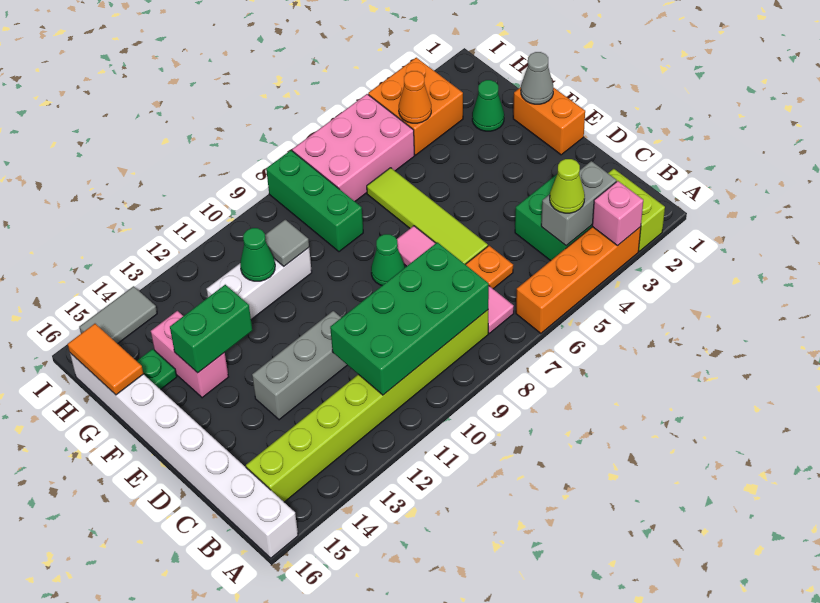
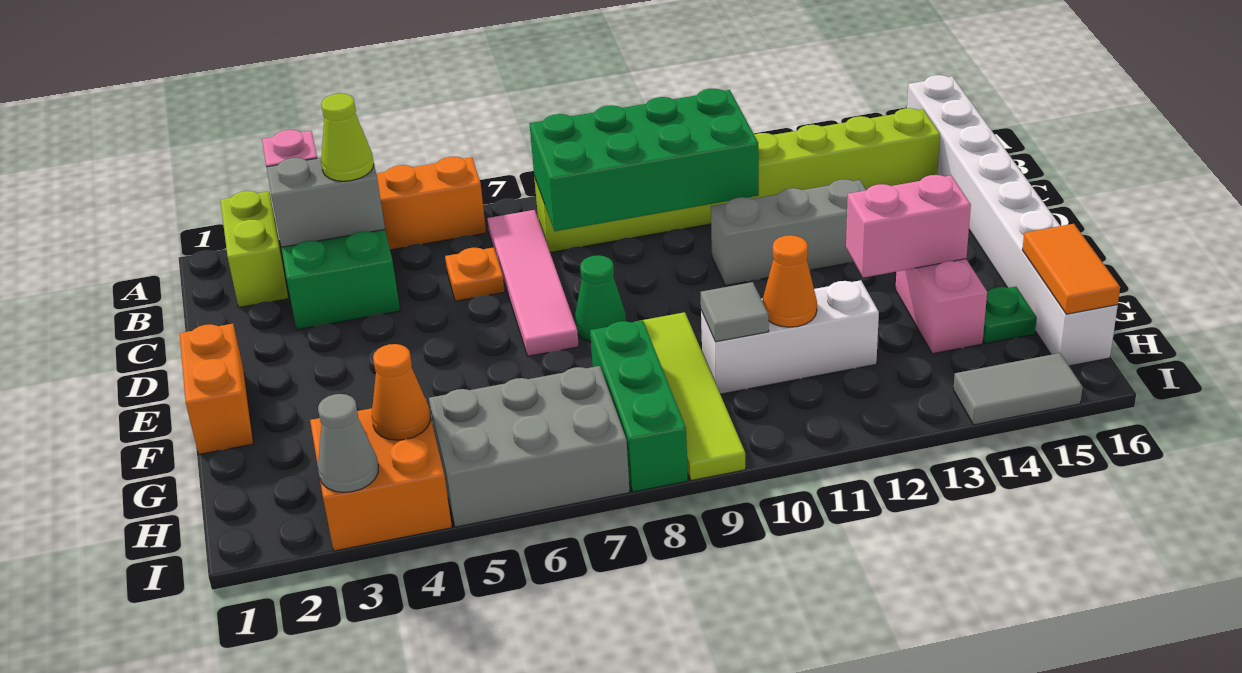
lime tile D6:G6 level 1 -> lime tile F9:I9 level 1
grey cone F1 level 2 -> grey cone I3 level 2
green brick F13:F14 level 2 -> pink brick F13:F14 level 2
green cone G2 level 1 -> none
green cone G11 level 2 -> orange cone G11 level 2
pink brick H5:I7 level 1 -> grey brick H5:I7 level 1

